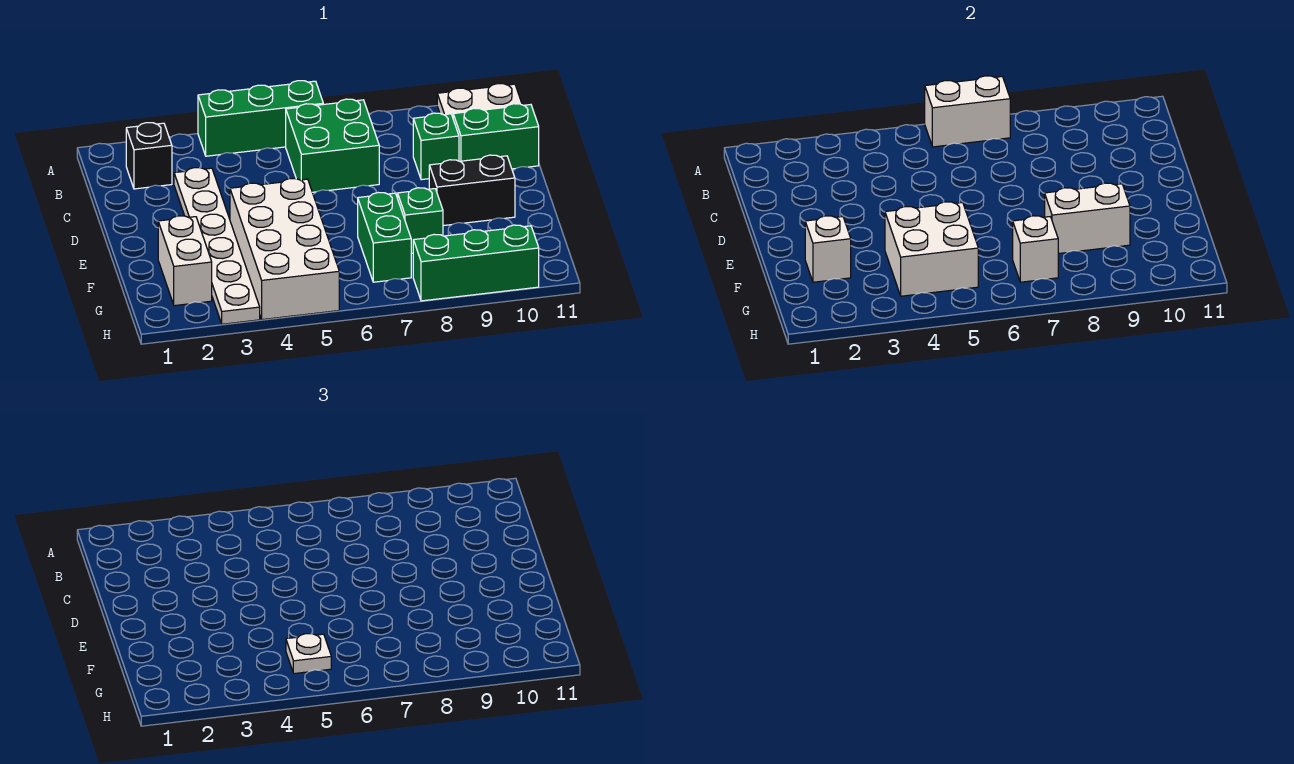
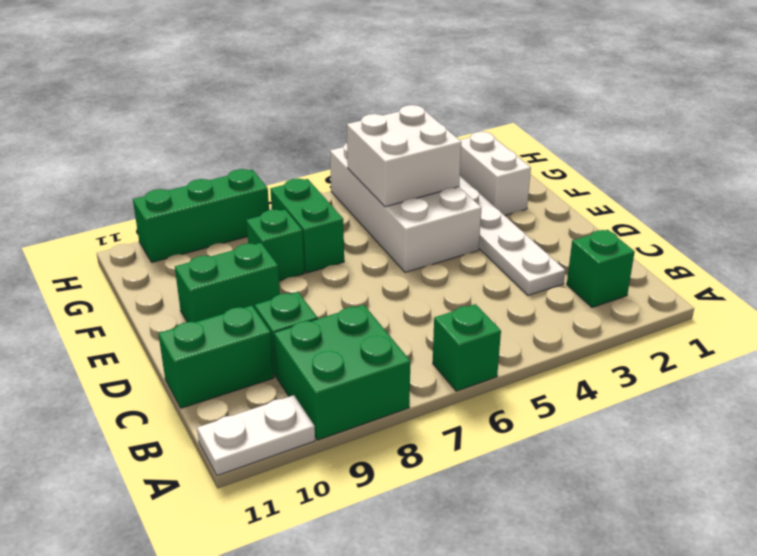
green brick A4:A6 level 1 -> green brick A6 level 1
white brick A6:A7 level 2 -> none
black brick B2 level 1 -> green brick B2 level 1
green brick B6:C7 level 1 -> green brick A8:B9 level 1
black brick E9:E10 level 1 -> green brick E9:E10 level 1
white brick F2 level 2 -> none
white brick F8:F9 level 2 -> none
white plate G5 level 3 -> none
white brick G7 level 2 -> none

